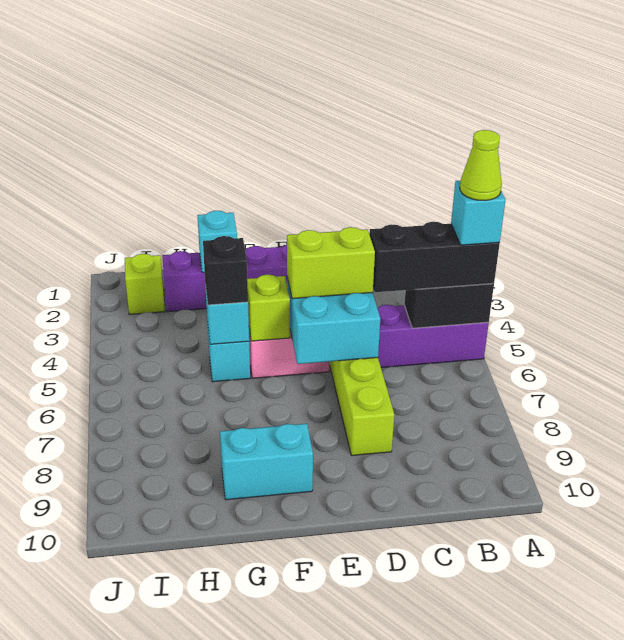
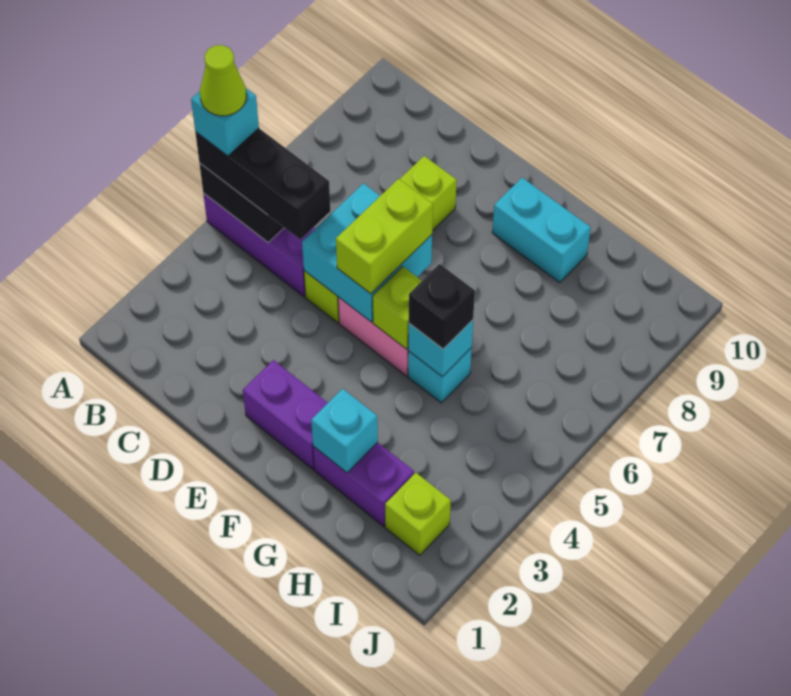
lime brick D5:E5 level 3 -> lime brick E5:E6 level 3

